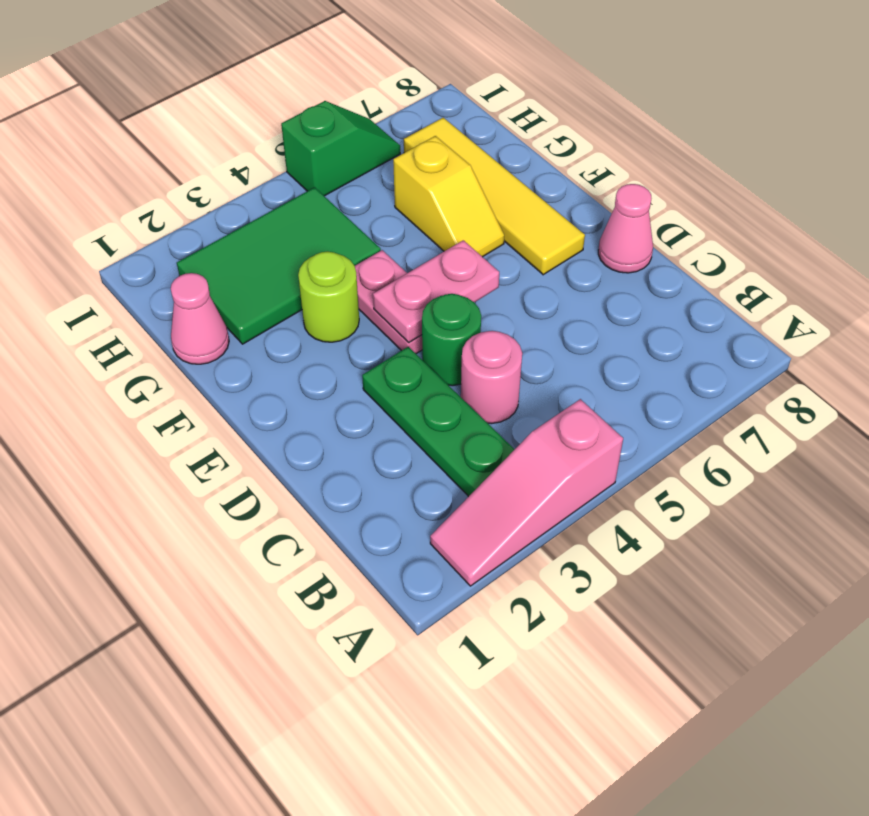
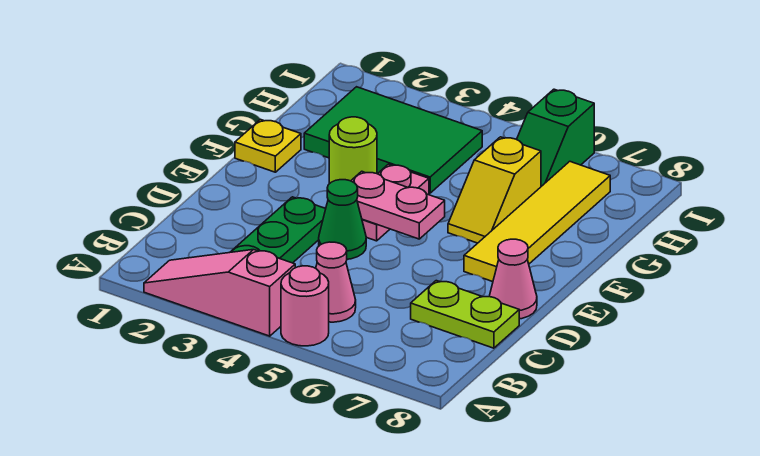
pink round brick C4 level 1 -> pink round brick A5 level 1
none -> lime plate C7:C8 level 1
green round brick D4 level 1 -> green cone D4 level 1
none -> yellow plate F1 level 1
pink cone G1 level 1 -> pink cone B5 level 1
green slope I5:I6 level 1 top 5 -> green slope H6:I6 level 1 top I

